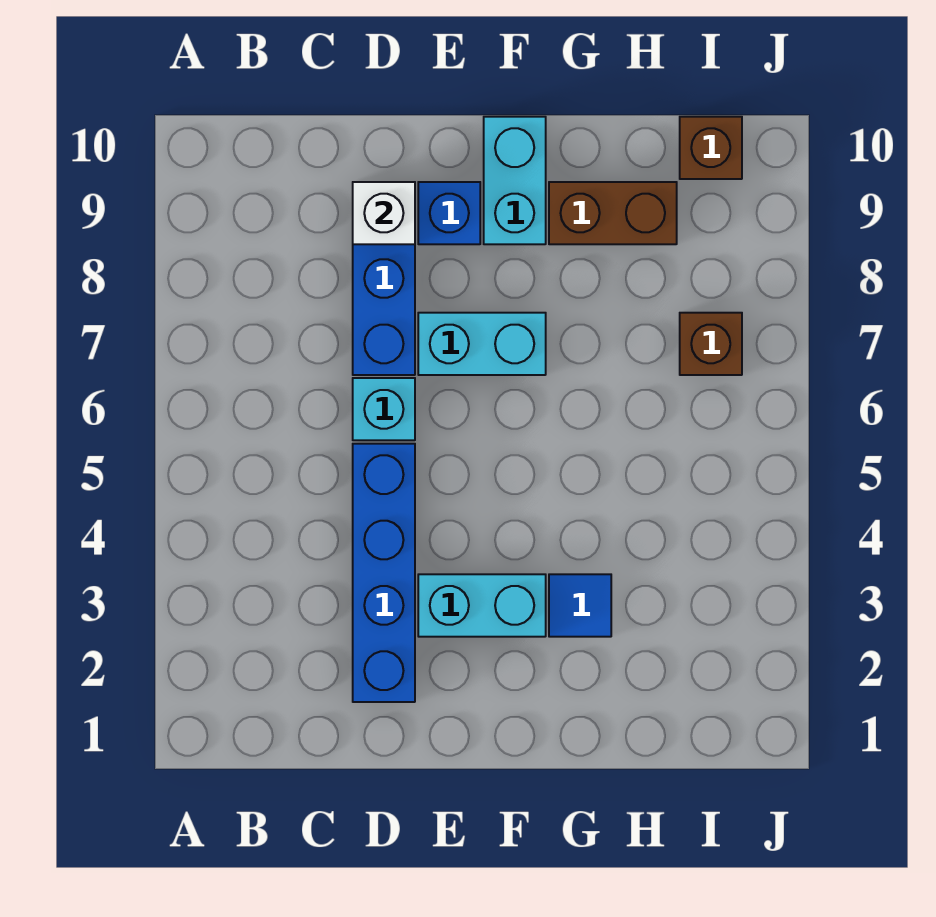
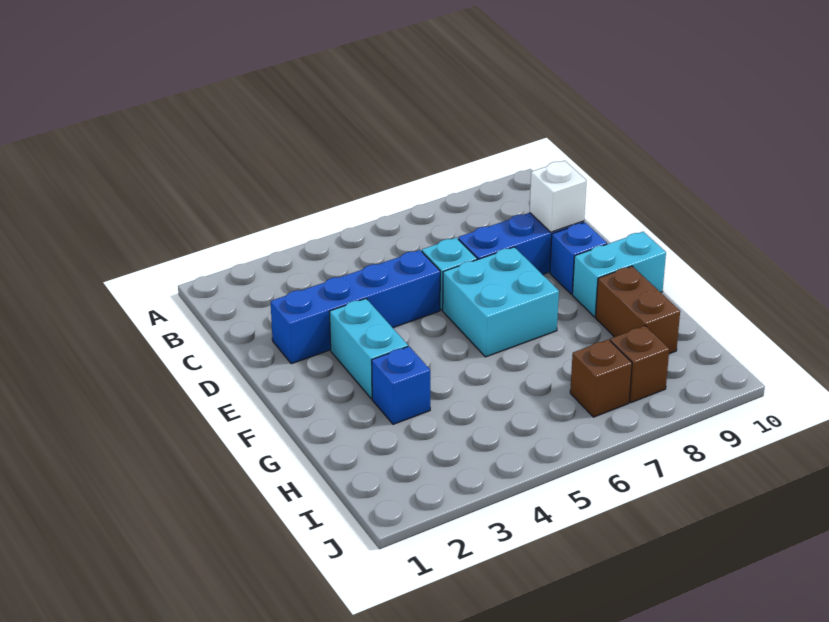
cyan brick E7:F7 level 1 -> cyan brick E6:F7 level 1
blue tile G3 level 1 -> blue brick G3 level 1
brown brick I10 level 1 -> brown brick I8 level 1

